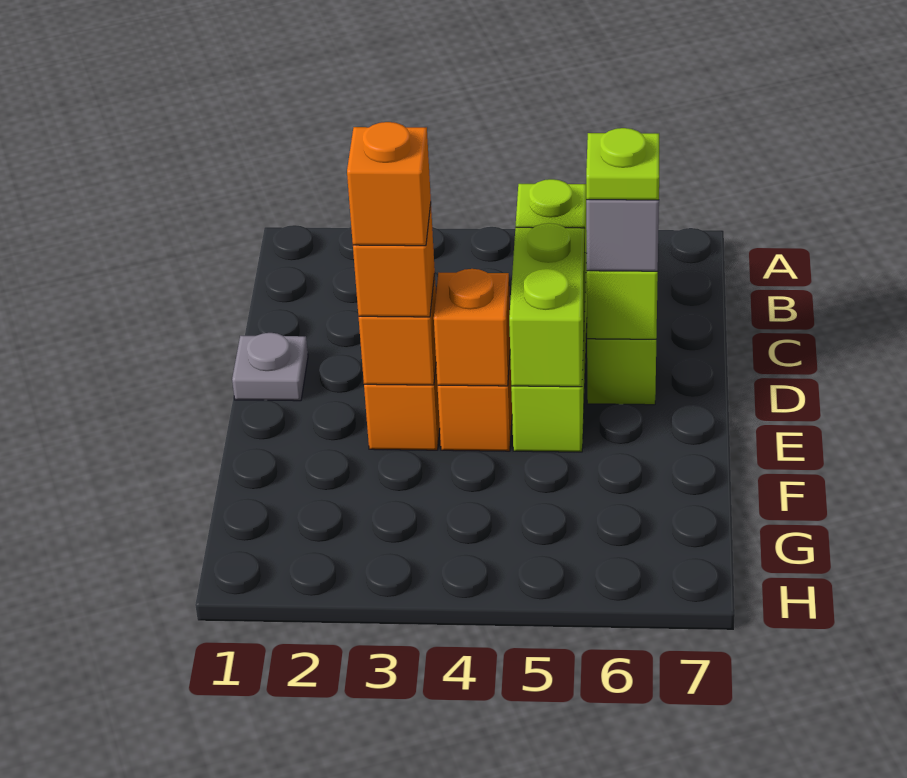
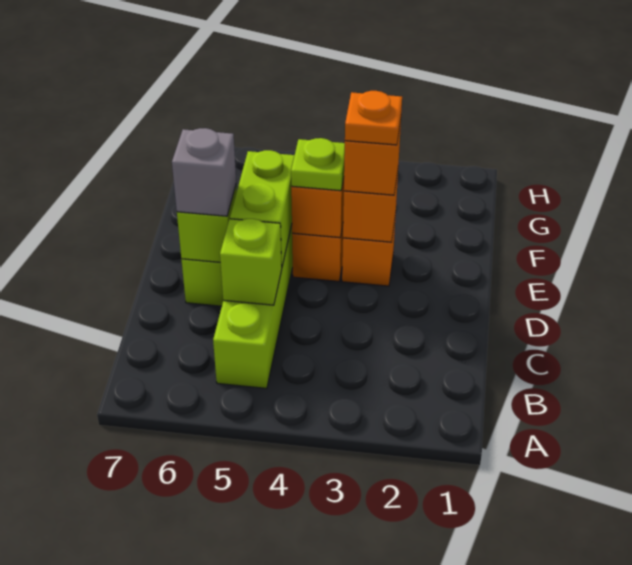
grey plate D1 level 1 -> none
lime plate D6 level 4 -> lime plate E4 level 3
orange brick E3 level 4 -> orange plate E3 level 4

